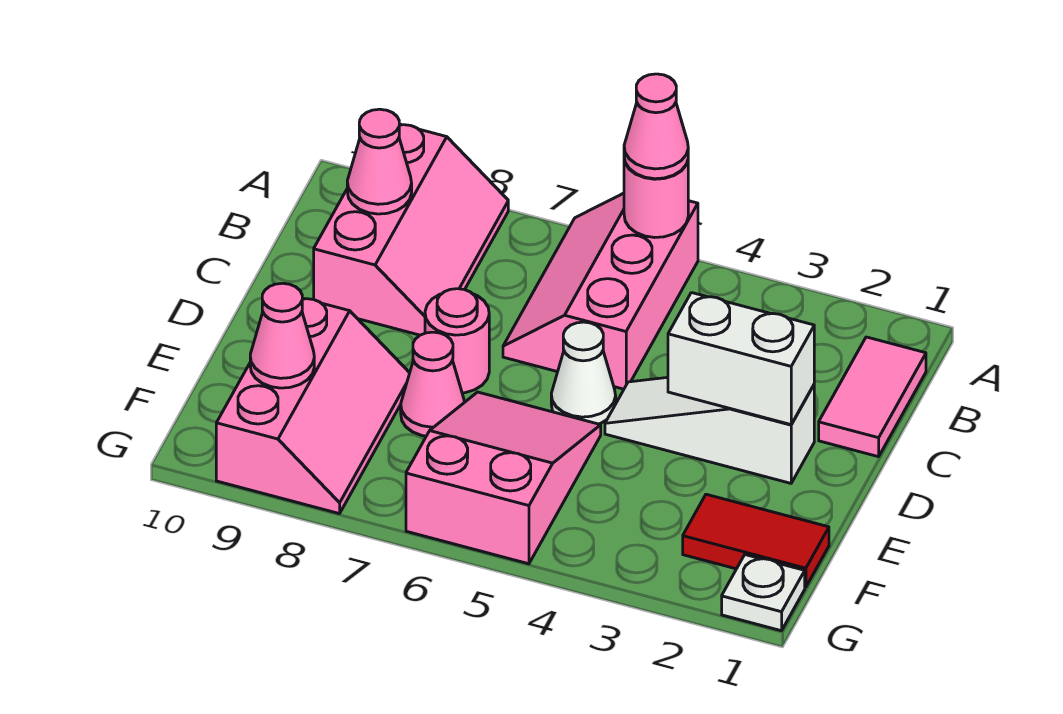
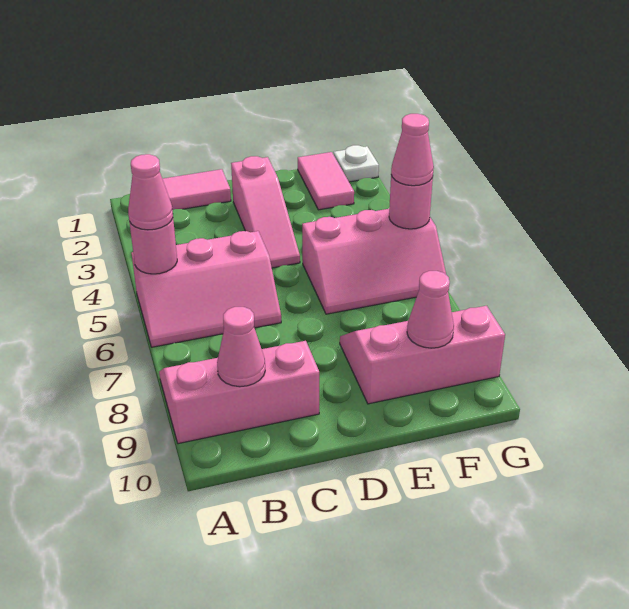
white slope D2:D4 level 1 top 2 -> pink slope D2:D4 level 1 top 2
white brick D2:D3 level 2 -> none
white cone D5 level 1 -> none
pink round brick D7 level 1 -> pink round brick G5 level 2
pink slope E5:G6 level 1 top G -> pink slope E5:G6 level 1 top 5
pink cone E7 level 1 -> pink cone G5 level 3
red tile F1:F2 level 1 -> pink tile F1:F2 level 1

